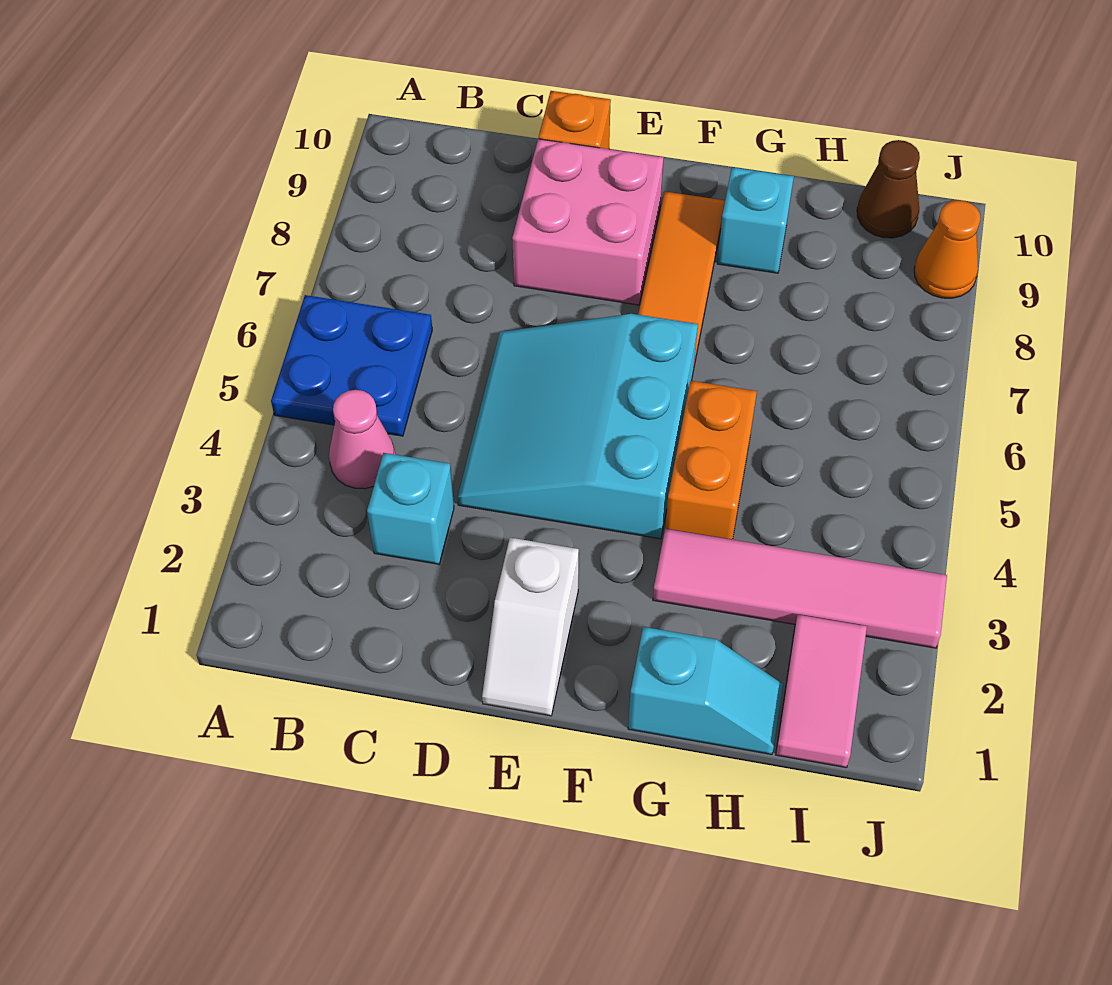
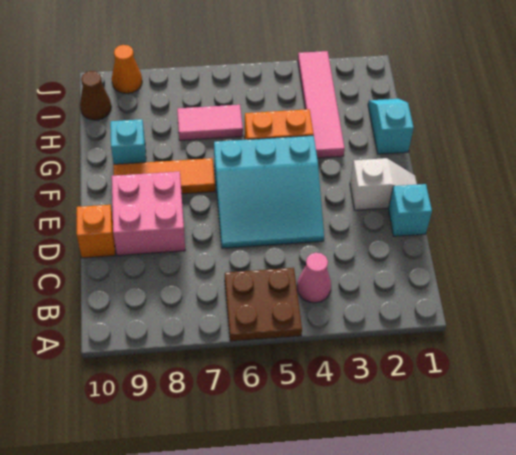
blue plate A5:B6 level 1 -> brown plate A5:B6 level 1
cyan brick C3 level 1 -> cyan brick D1 level 1
pink tile I1:I2 level 1 -> pink tile H6:H7 level 1

